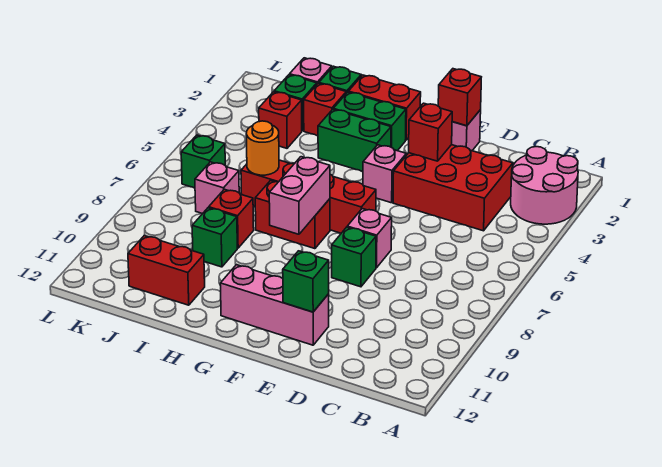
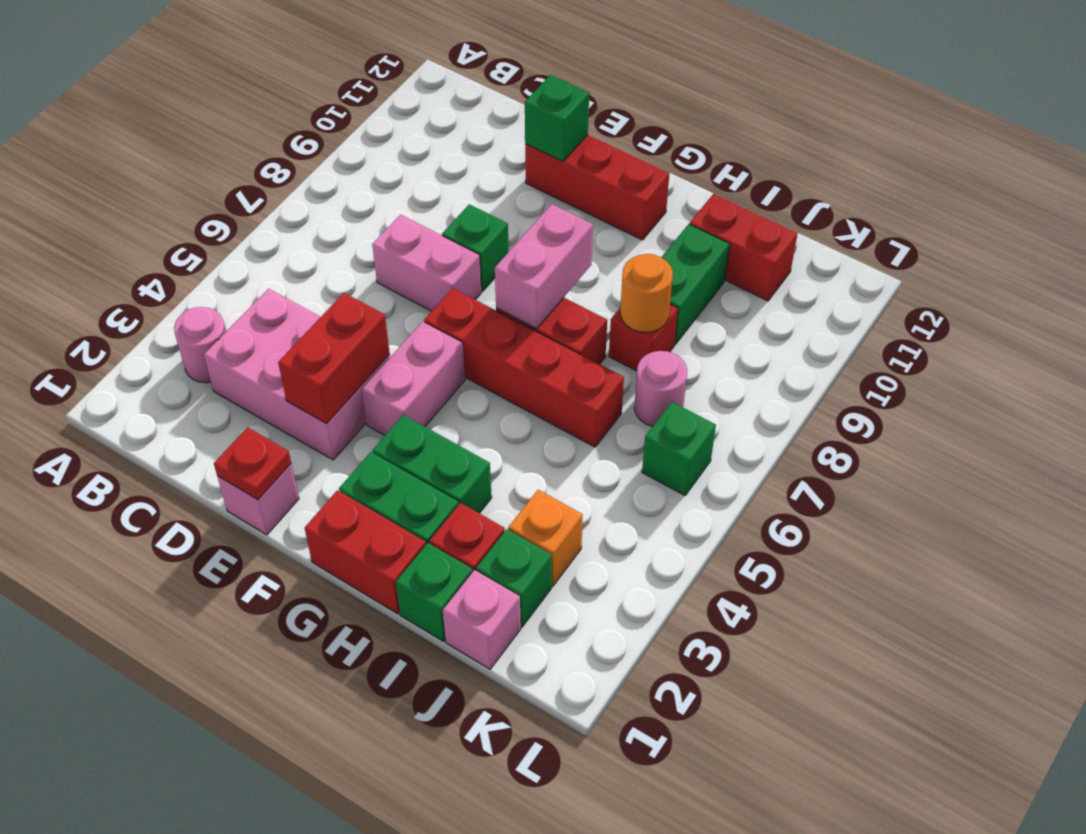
pink round brick A2:B3 level 1 -> pink round brick B3 level 1
red brick C3:E4 level 1 -> pink brick C3:E4 level 1
red brick E1 level 2 -> red plate E1 level 2
red brick E3 level 2 -> red brick E3:E4 level 2
pink brick E7 level 1 -> pink brick D7:E7 level 1
pink brick E11:G11 level 1 -> red brick E11:G11 level 1
pink brick F4 level 1 -> pink brick F4:F5 level 1
orange round brick I6 level 2 -> orange round brick I8 level 2
green brick I9 level 1 -> green brick I9:I10 level 1
red brick J3 level 1 -> orange brick J3 level 1
pink brick J7 level 1 -> pink round brick J7 level 1

